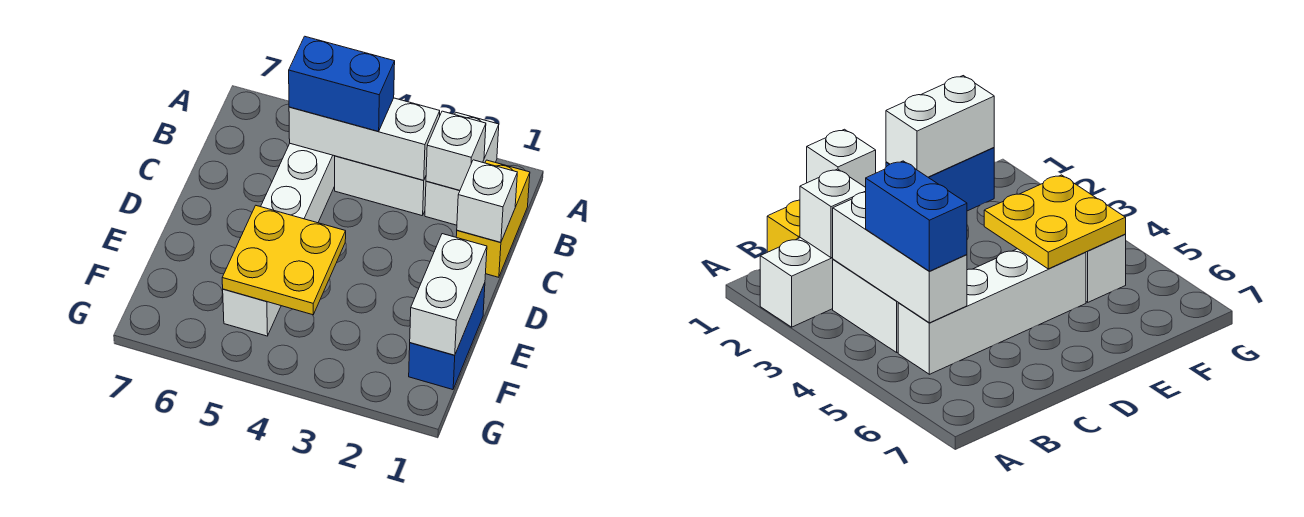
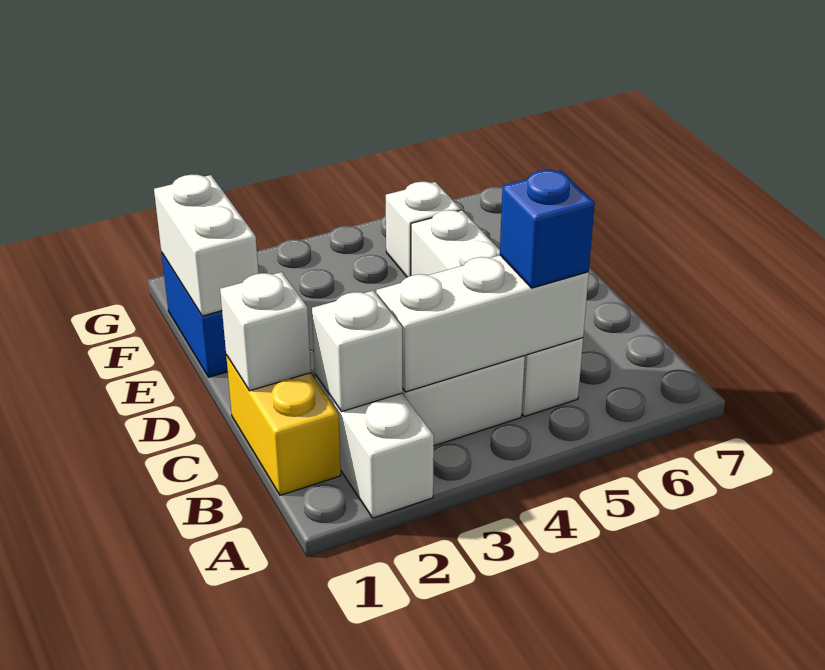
blue brick B4:B5 level 3 -> blue brick B5 level 3
yellow plate E4:F5 level 2 -> none

